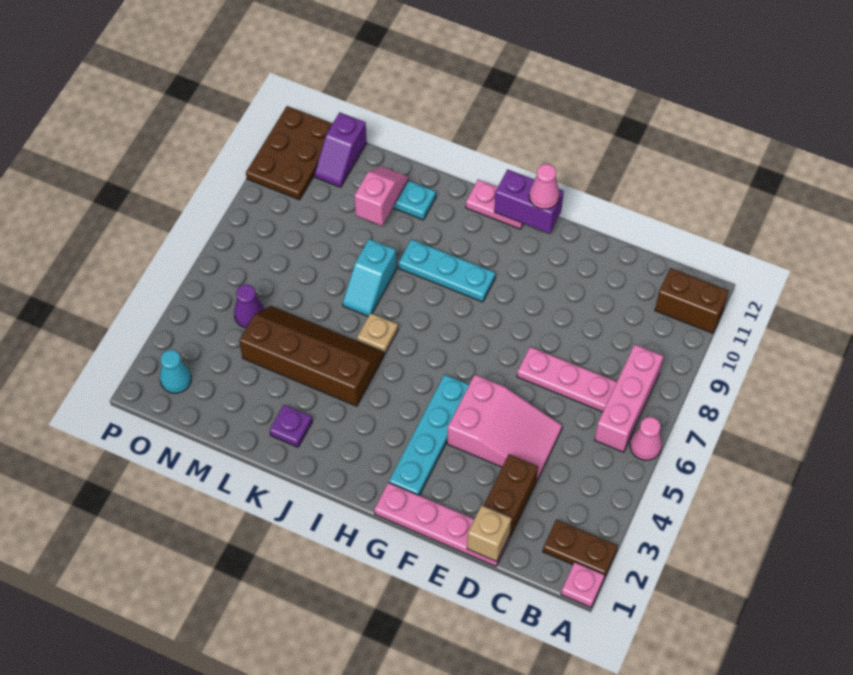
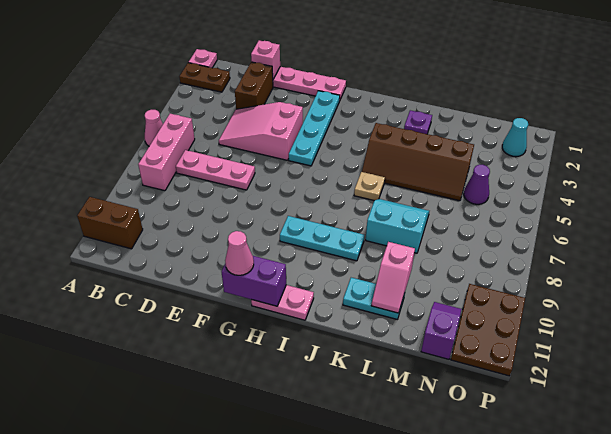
tan brick D1 level 2 -> pink brick D1 level 2
cyan slope K7:K8 level 1 top 8 -> cyan slope K7:L8 level 1 top 8

